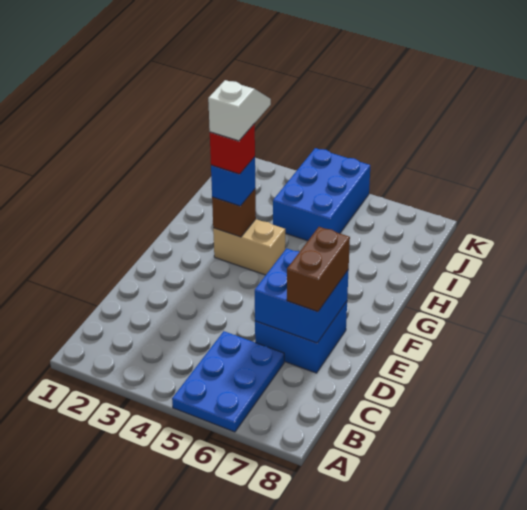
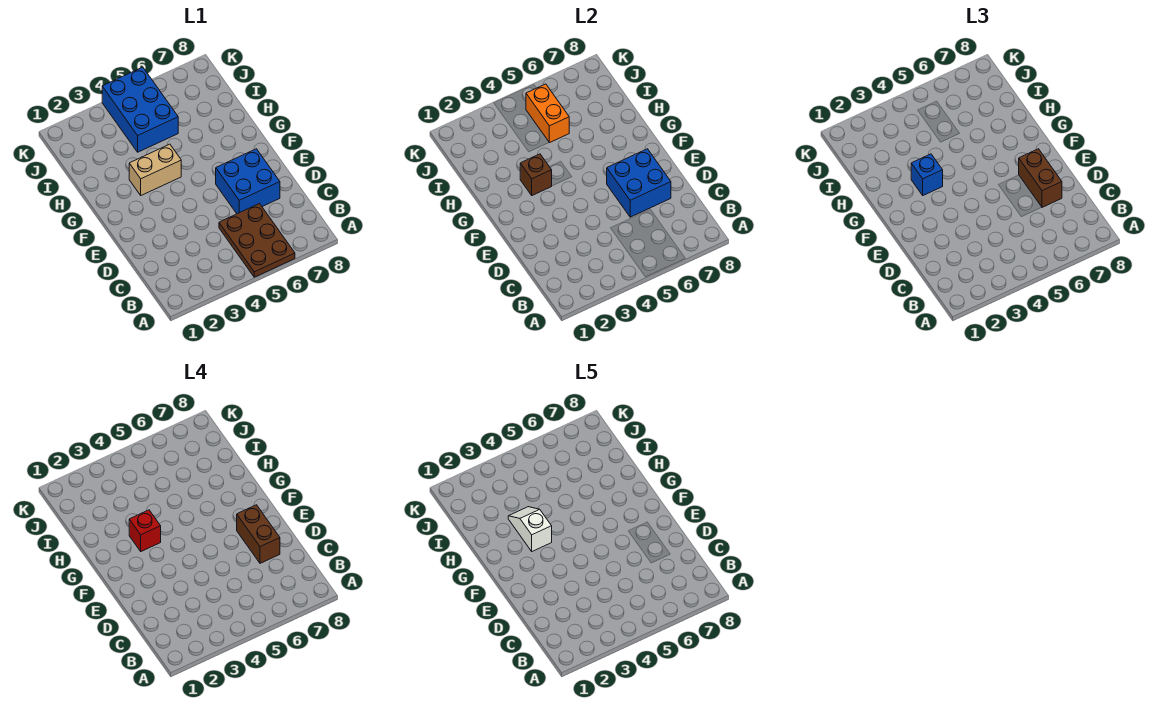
blue plate A5:C6 level 1 -> brown plate A5:C6 level 1
none -> brown brick D7:E7 level 4
none -> orange brick I5:J5 level 2

